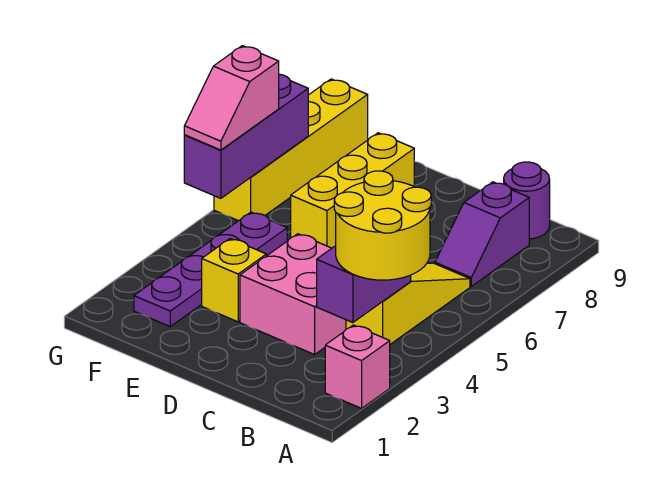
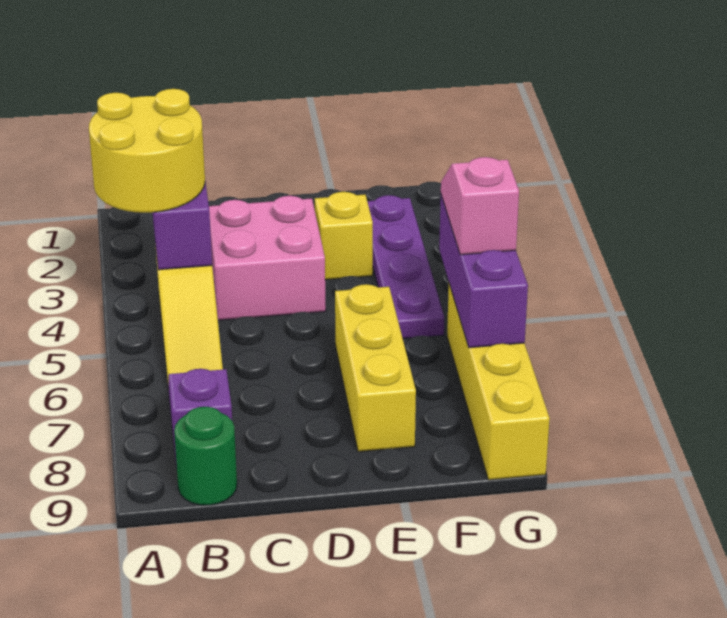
pink brick A2 level 1 -> none
purple round brick B9 level 1 -> green round brick B9 level 1

